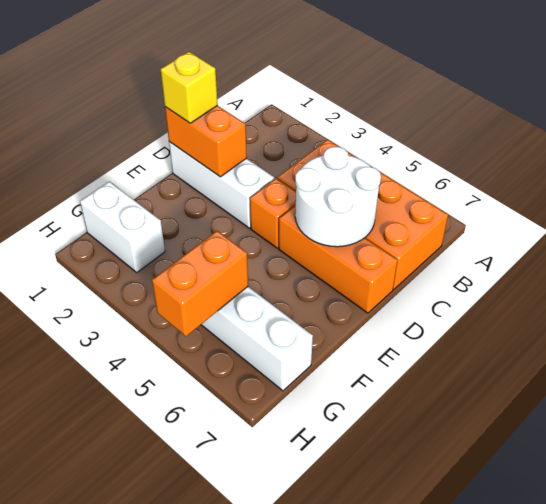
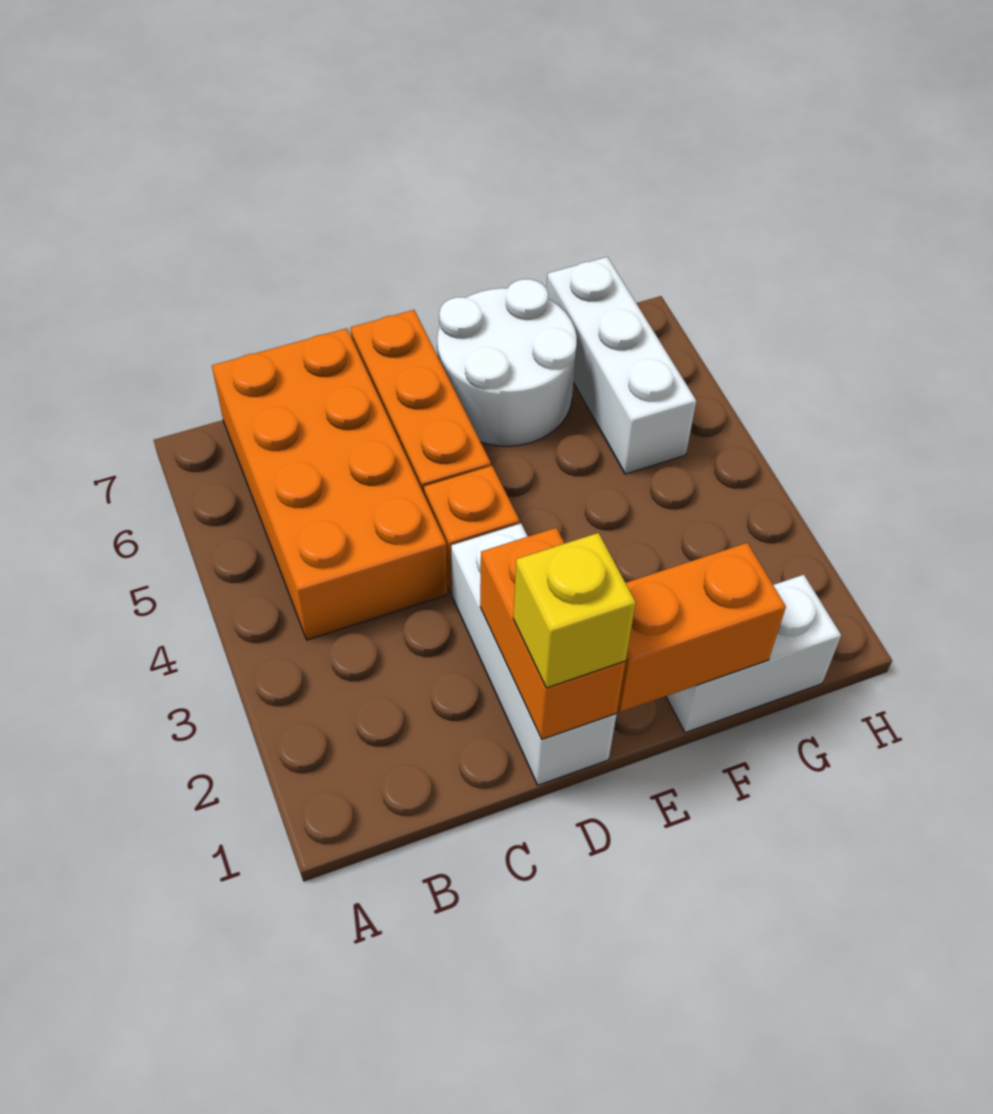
white round brick C5:D6 level 2 -> white round brick E6:F7 level 1
white brick G1:G2 level 1 -> white brick F1:G1 level 1
orange brick G5:H5 level 2 -> orange brick E1:F1 level 2

